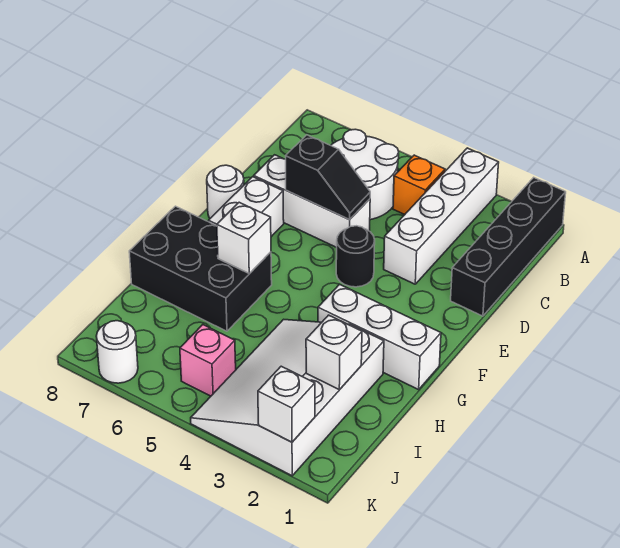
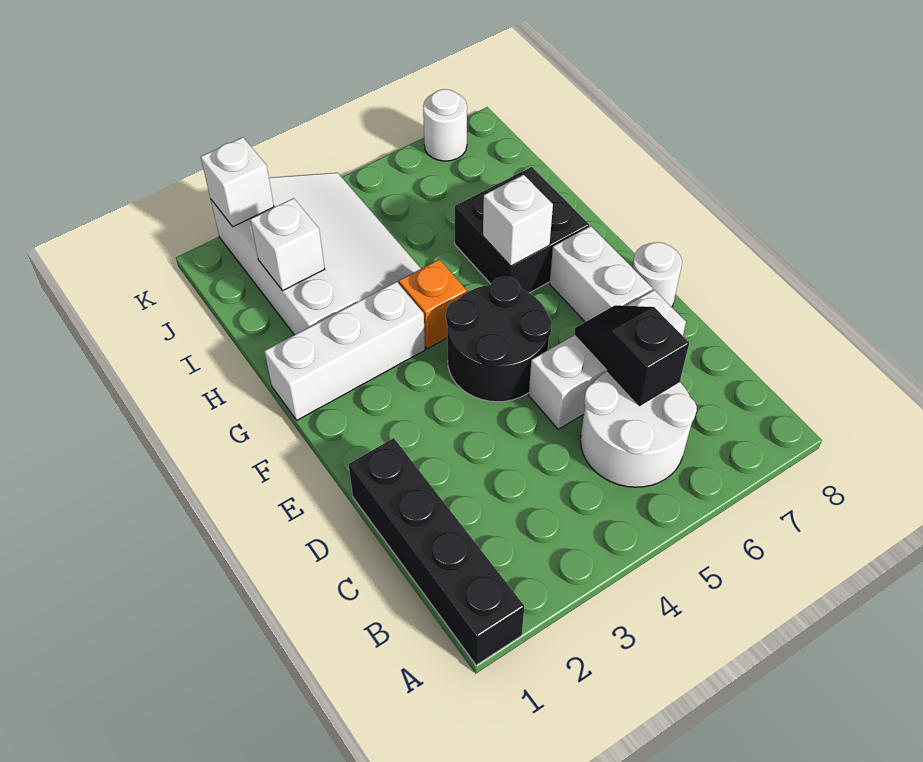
white brick A3:D3 level 1 -> none
orange brick B4 level 1 -> orange brick G4 level 1
black slope D5:D6 level 2 top 6 -> black slope C6:D6 level 2 top C
black round brick E4 level 1 -> black round brick E4:F5 level 1
black brick G6:H8 level 1 -> black brick G6:H7 level 1
pink brick J5 level 1 -> none

